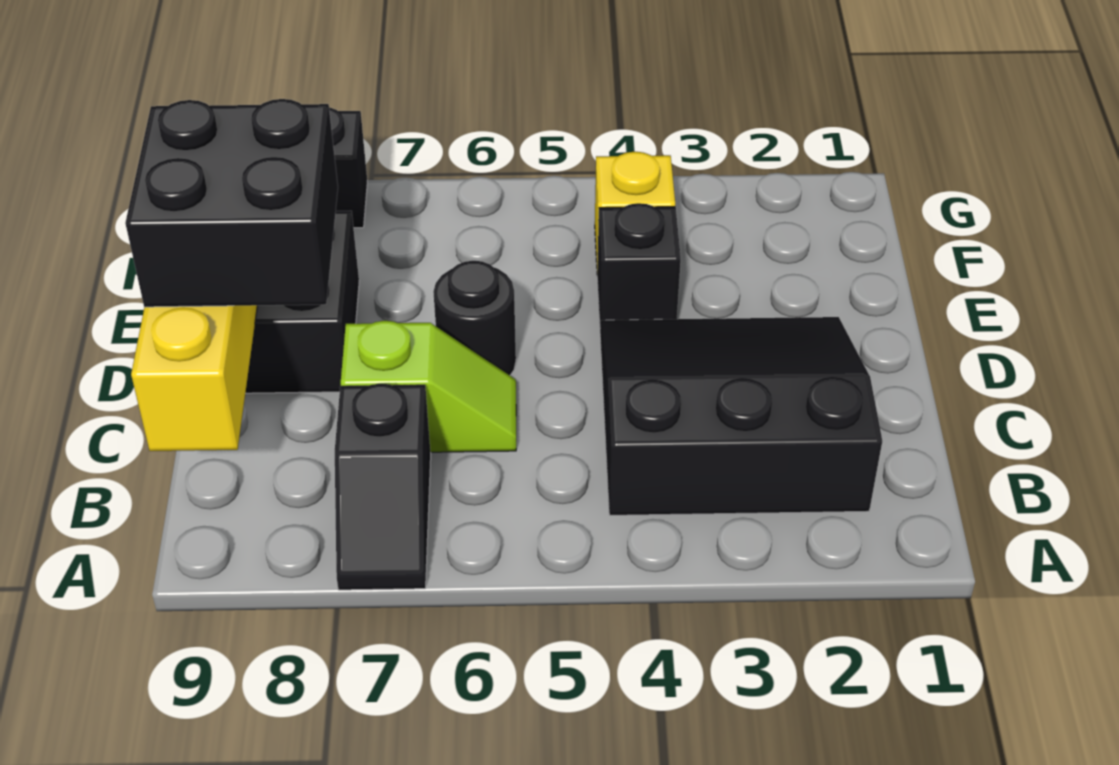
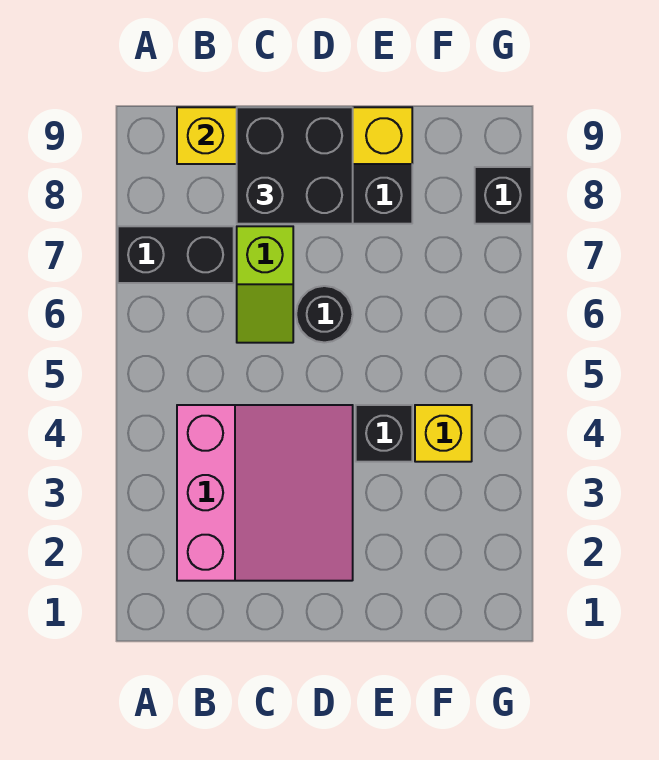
black slope A7:B7 level 1 top B -> black brick A7:B7 level 1
black slope B2:D4 level 1 top B -> pink slope B2:D4 level 1 top B

